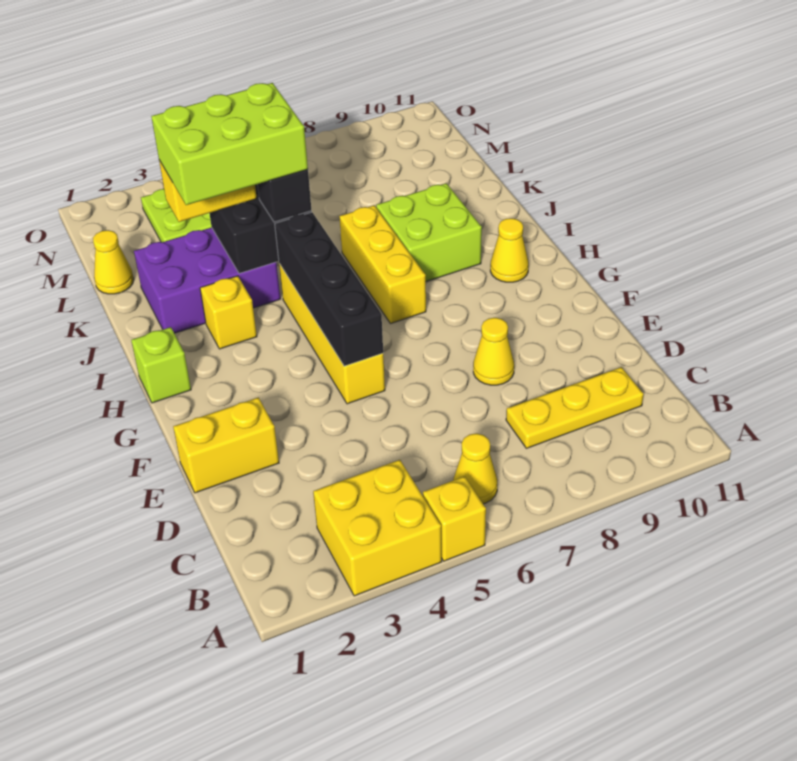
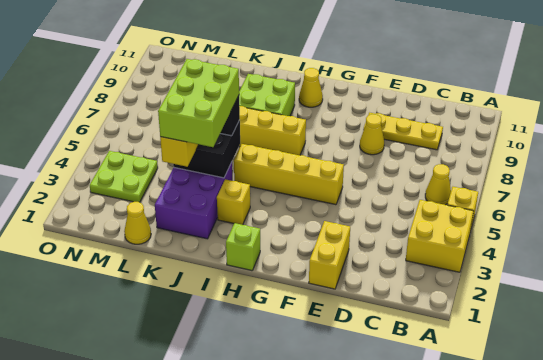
yellow plate C8:C10 level 1 -> yellow plate C9:E9 level 1
black brick F5:I5 level 2 -> none

